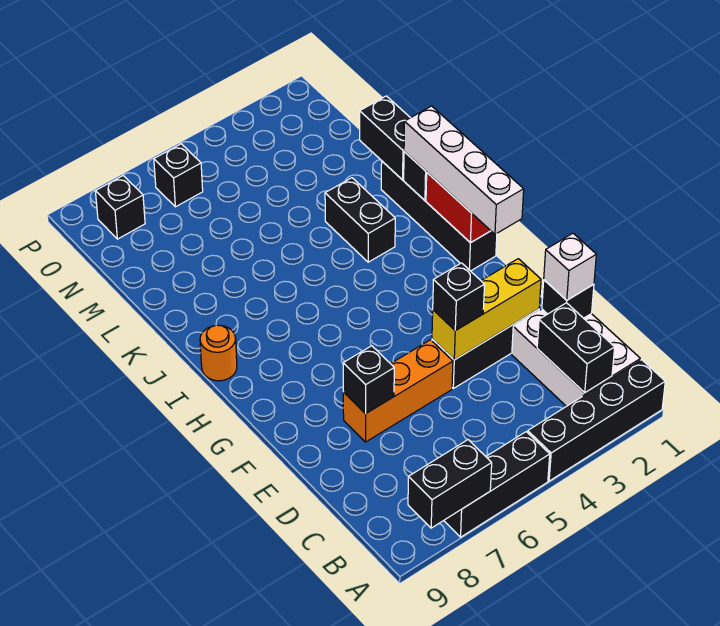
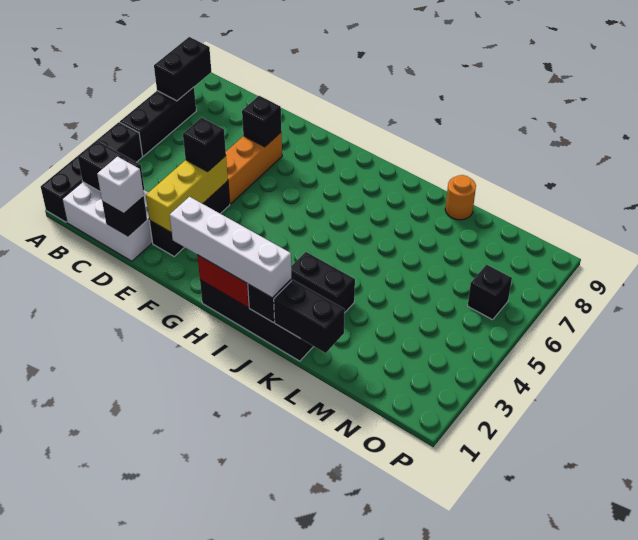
orange round brick I9 level 1 -> orange round brick L9 level 1
black brick O8 level 1 -> none

